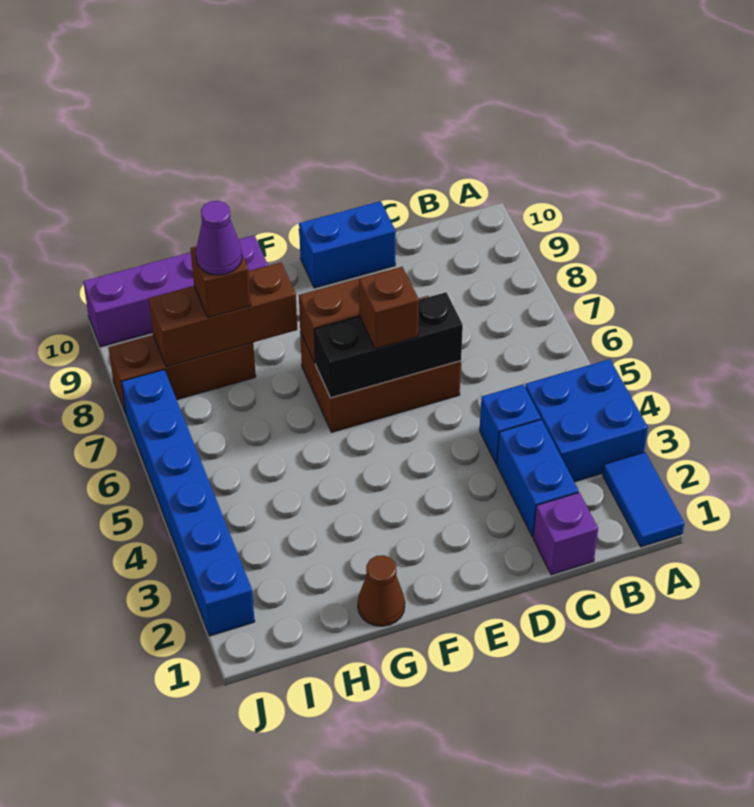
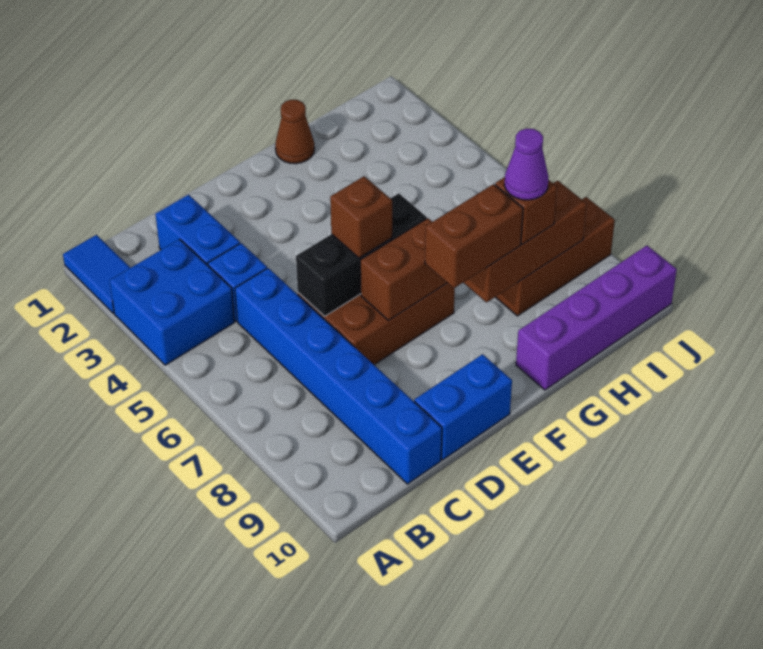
purple brick C1 level 1 -> none
none -> brown brick F8:G8 level 3
blue brick J2:J7 level 1 -> blue brick C5:C10 level 1

